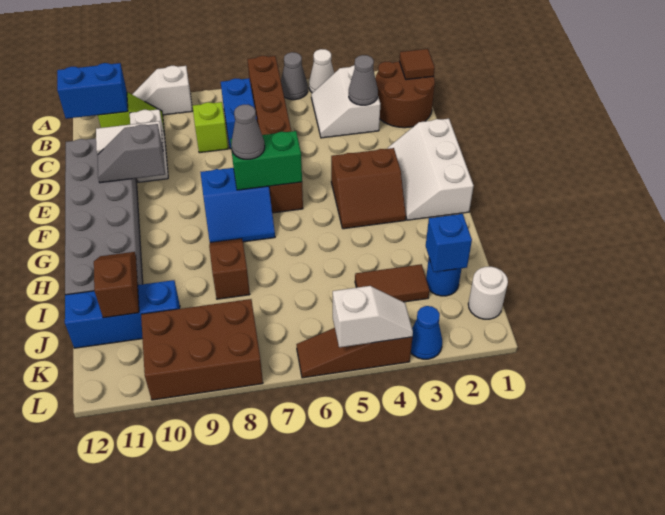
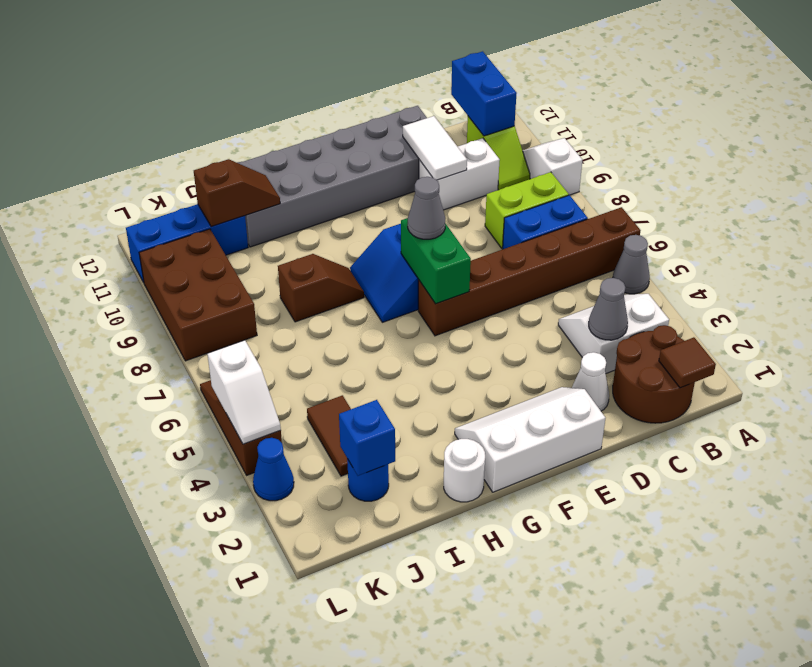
white cone A4 level 1 -> white cone D2 level 1
lime brick C8 level 1 -> lime brick B8:C8 level 1
grey slope E10:E11 level 2 top 10 -> none
brown slope F3:G4 level 1 top F -> none
blue brick J10:J12 level 1 -> blue brick J11:L11 level 1
white round brick K1 level 1 -> white round brick H1 level 1

